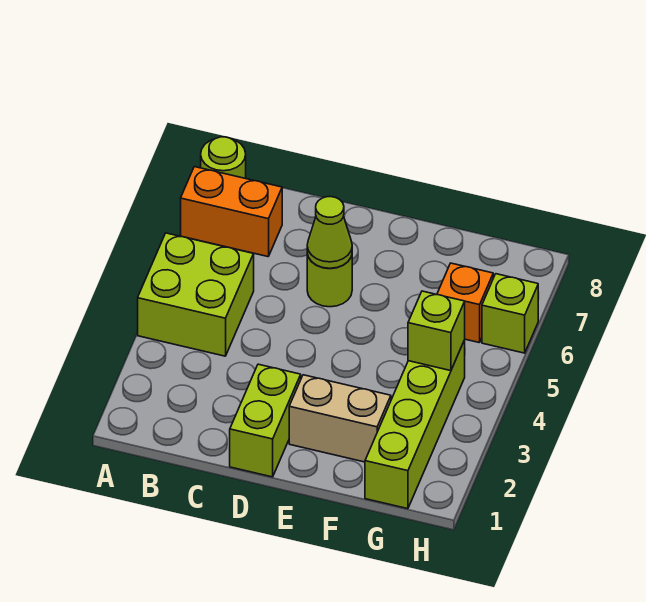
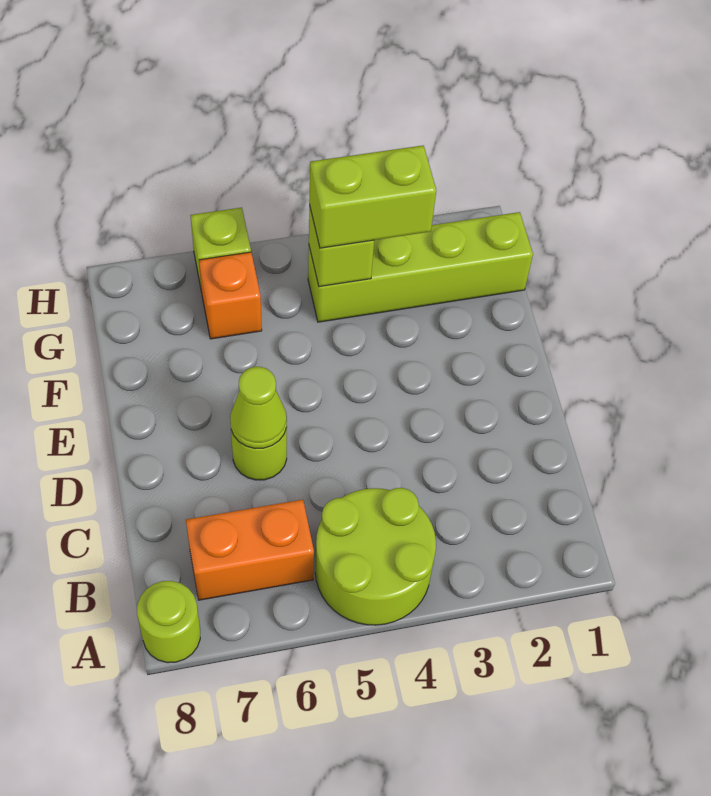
lime brick A4:B5 level 1 -> lime round brick A4:B5 level 1
orange brick A7:B7 level 1 -> orange brick B6:B7 level 1
lime brick D1:D2 level 1 -> lime brick G3:G4 level 3
tan brick E2:F2 level 1 -> none

